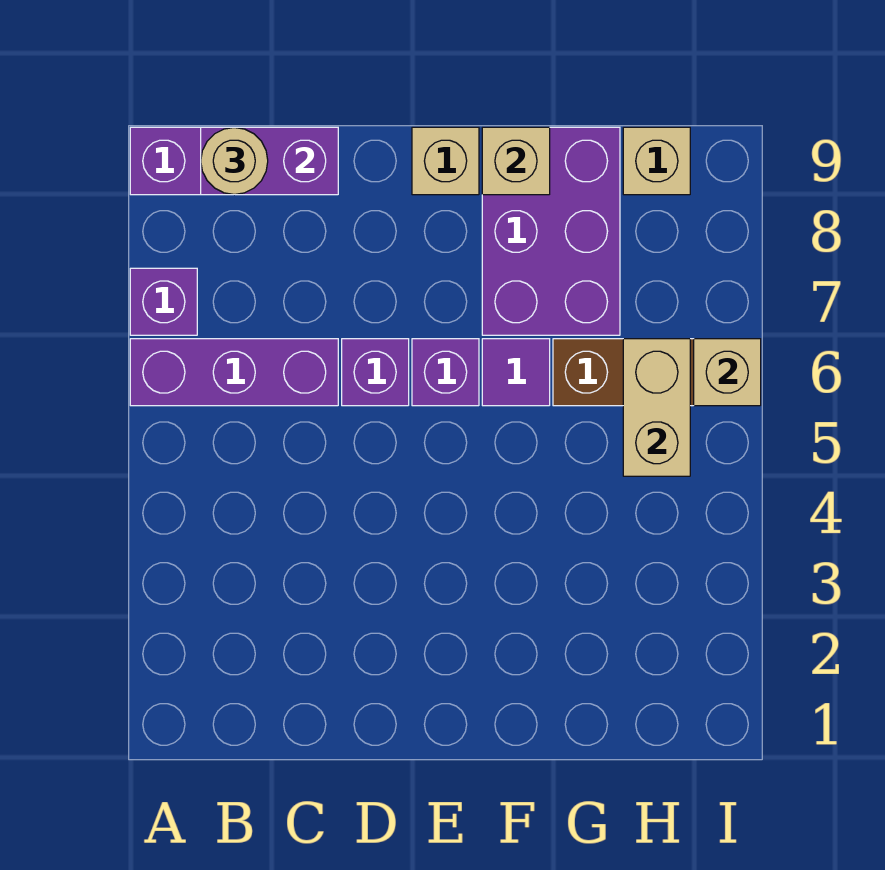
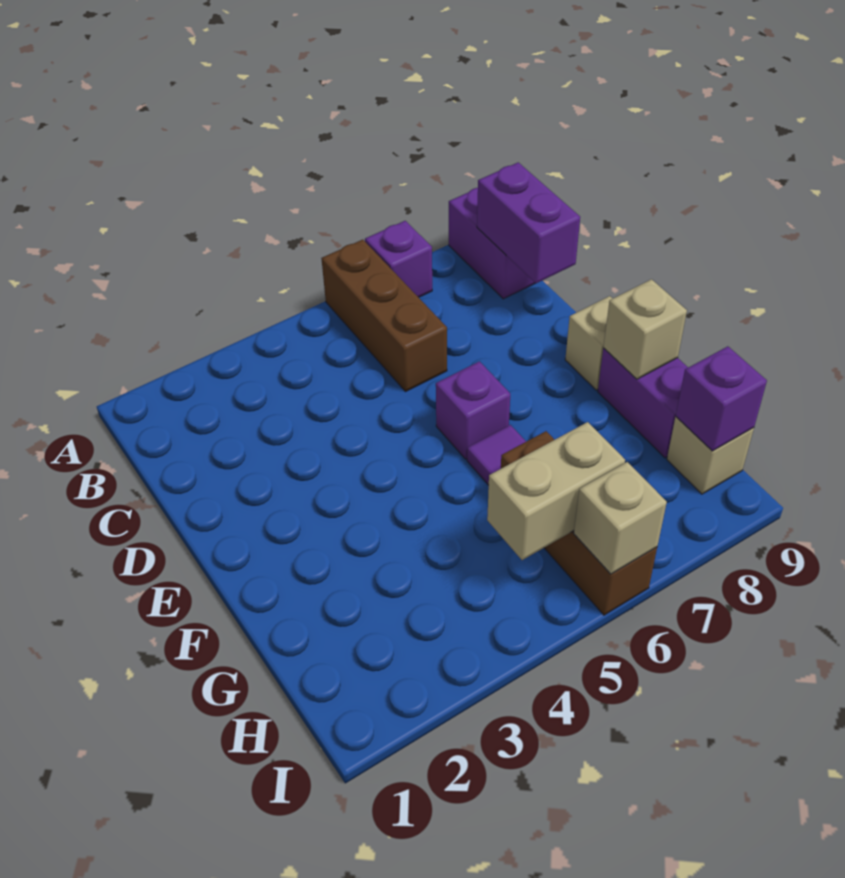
purple brick A6:C6 level 1 -> brown brick A6:C6 level 1
tan round brick B9 level 3 -> none
purple brick D6 level 1 -> purple brick H9 level 2
purple brick F7:G9 level 1 -> purple brick F9:G9 level 1

